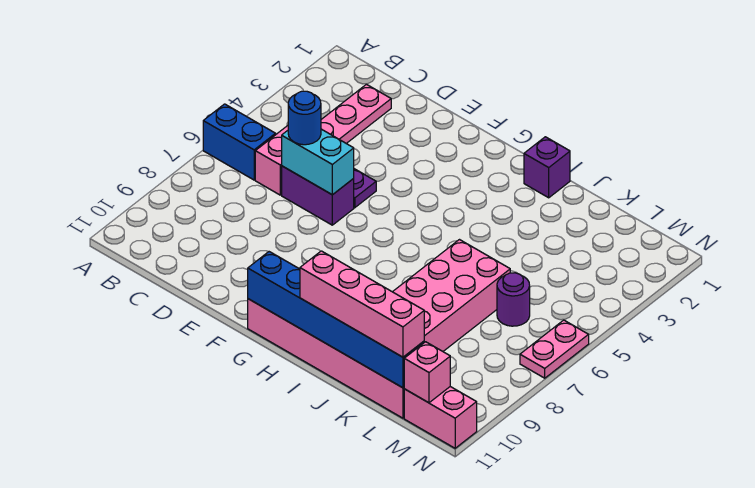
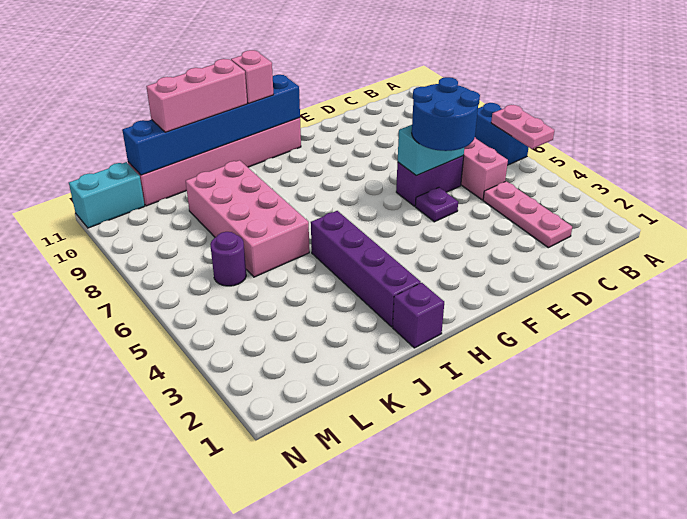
blue brick A6:B6 level 1 -> blue brick A6:A7 level 1
blue round brick D6 level 3 -> blue round brick D5:E6 level 3
none -> purple brick I2:I5 level 1
pink brick I11:L11 level 3 -> pink brick I11:K11 level 3
pink brick M11:N11 level 1 -> cyan brick M11:N11 level 1
pink brick M11 level 2 -> pink brick H11 level 3
pink plate N6:N7 level 1 -> pink plate A5:A6 level 2

